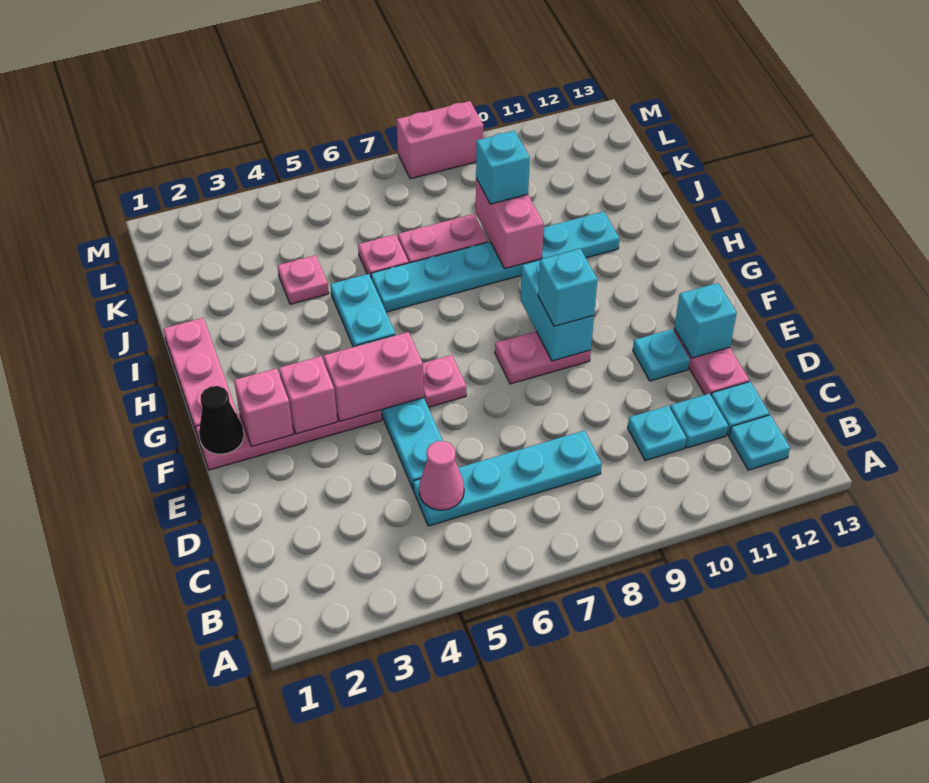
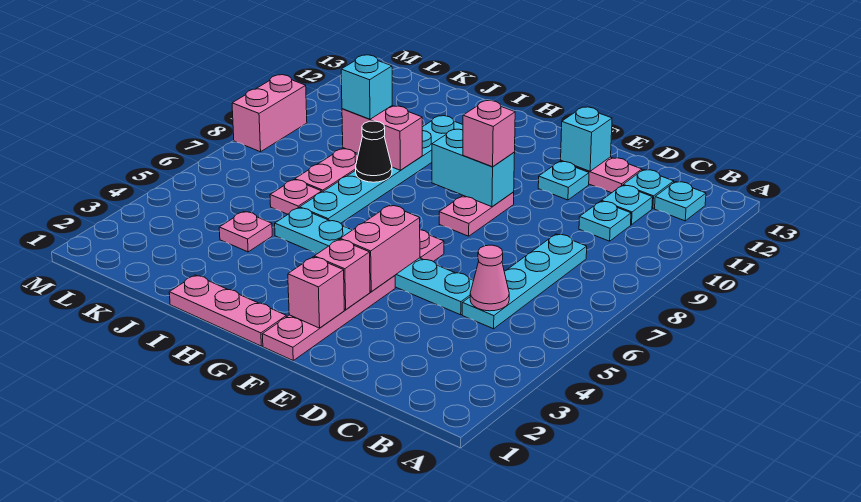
black cone F1 level 2 -> black cone I8 level 2
cyan brick F9 level 3 -> pink brick F9 level 3

